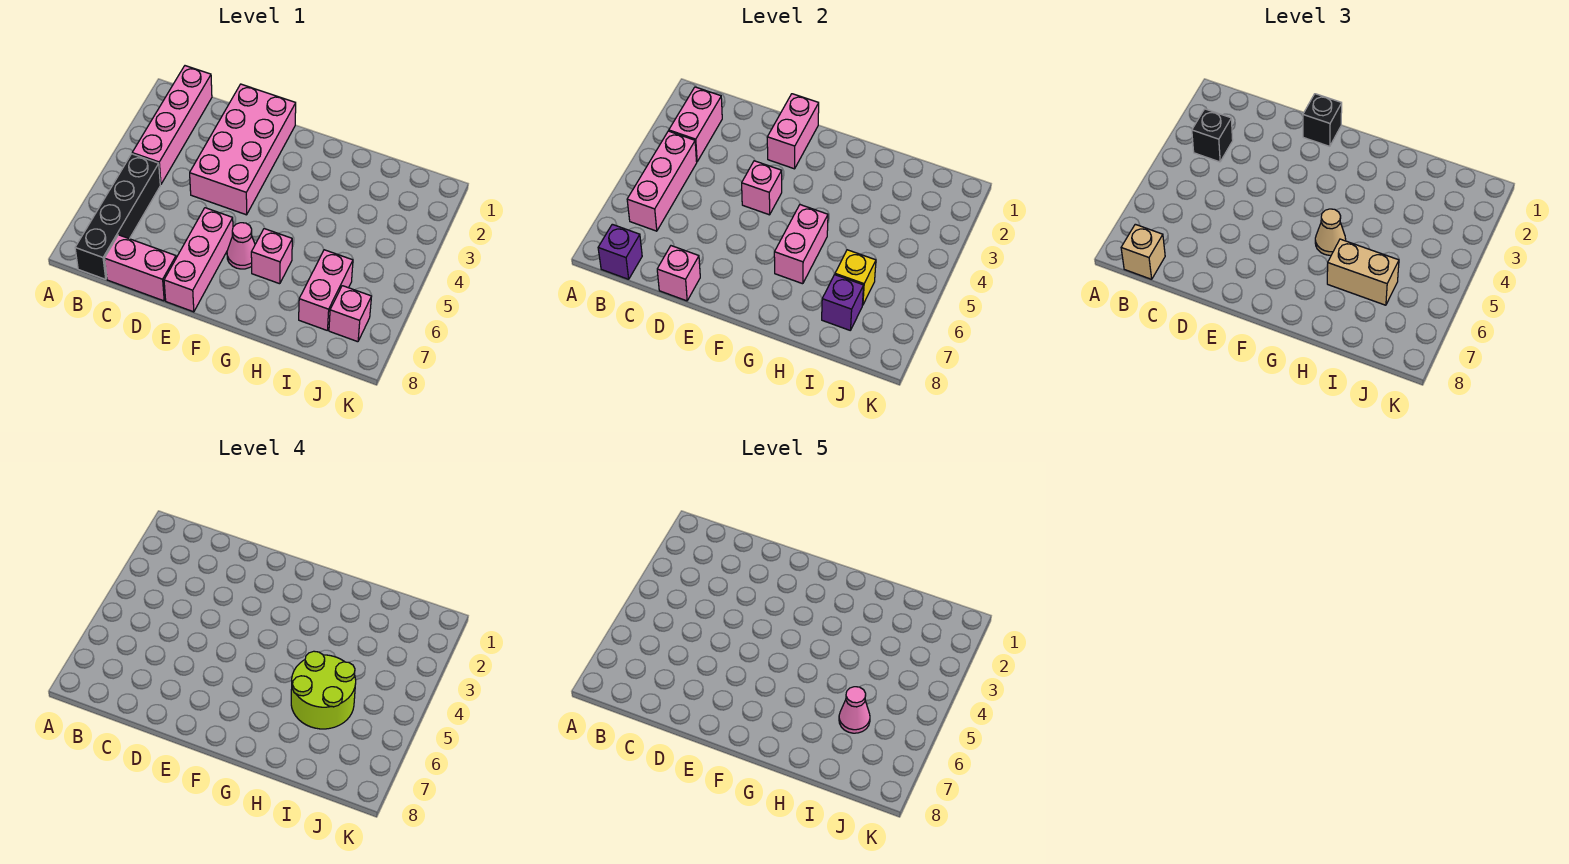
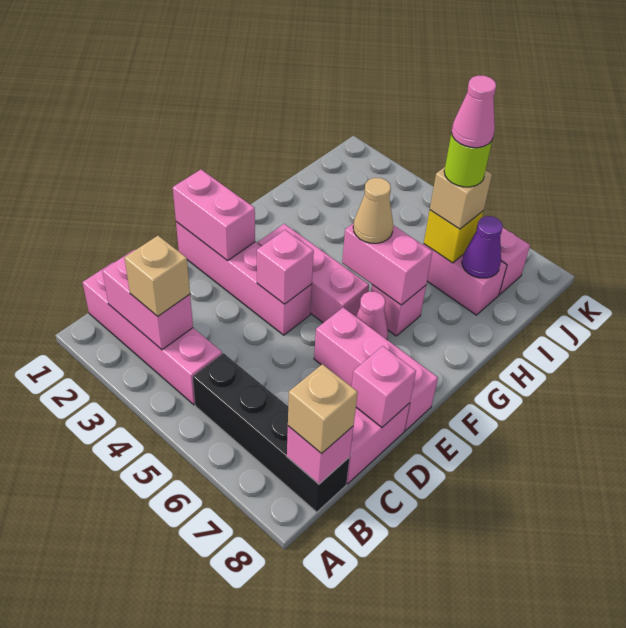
black brick B3 level 3 -> tan brick B3 level 3
pink brick B4:B6 level 2 -> pink brick F3:F5 level 1
purple brick B8 level 2 -> pink brick B8 level 2
pink brick D1:E4 level 1 -> pink brick E1:E4 level 1
black brick E1 level 3 -> none
lime round brick H5:I6 level 4 -> lime round brick I6 level 4
tan brick H6:I6 level 3 -> tan brick I6 level 3
purple brick I7 level 2 -> purple cone I7 level 2

